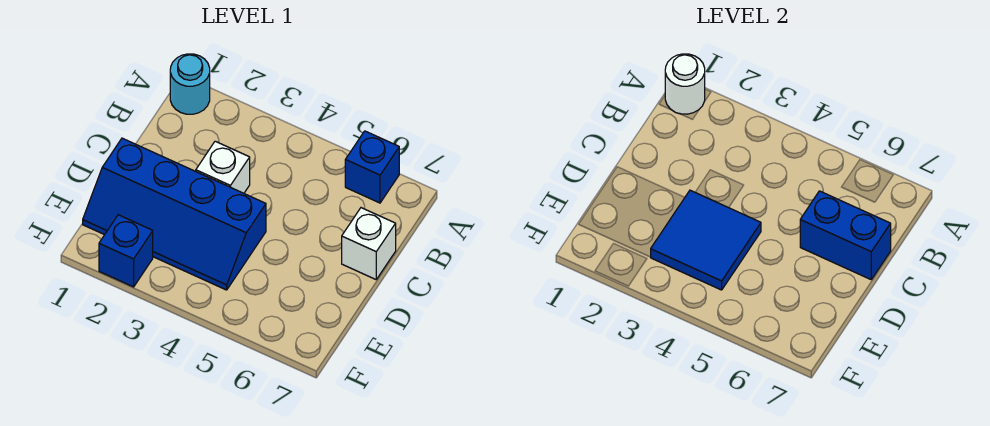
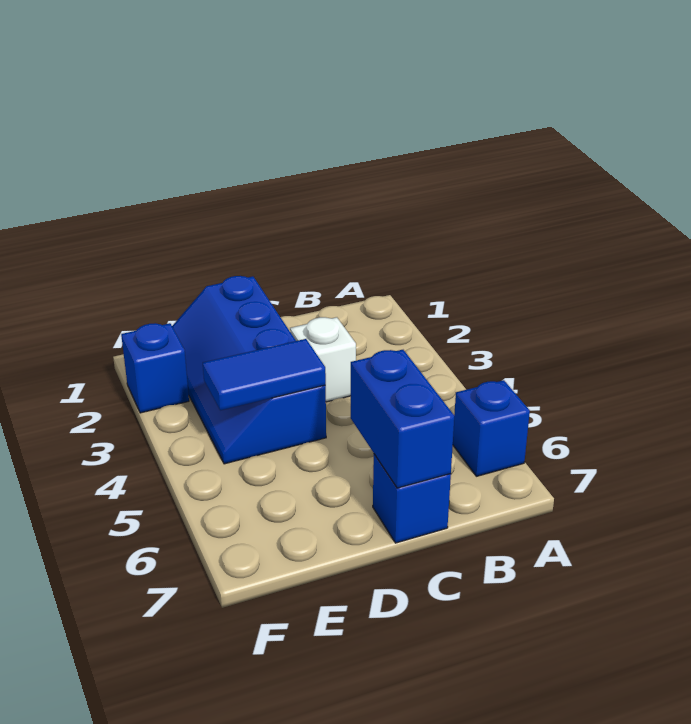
cyan round brick A1 level 1 -> none
white round brick A1 level 2 -> none
white brick C7 level 1 -> blue brick C7 level 1
blue tile D3:E4 level 2 -> blue tile D4:E4 level 2

